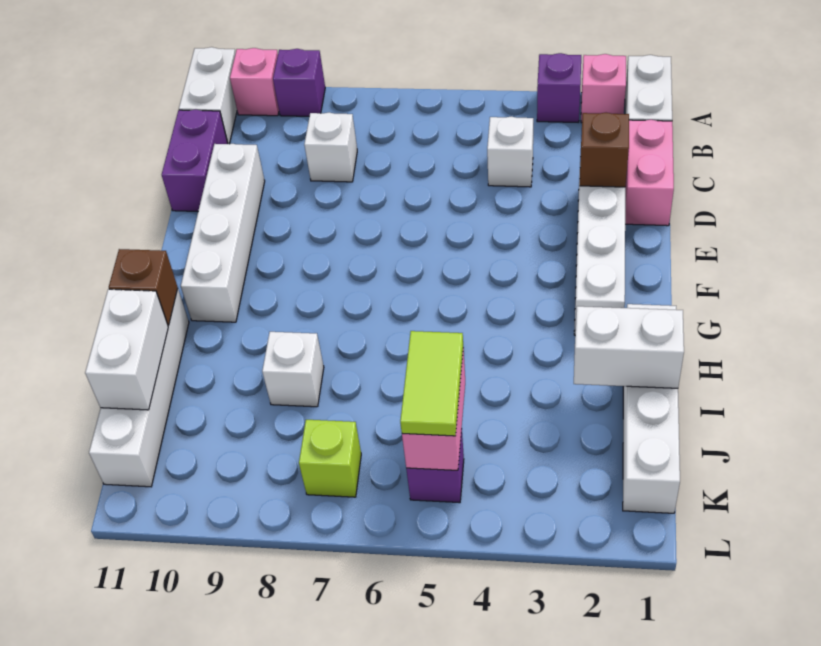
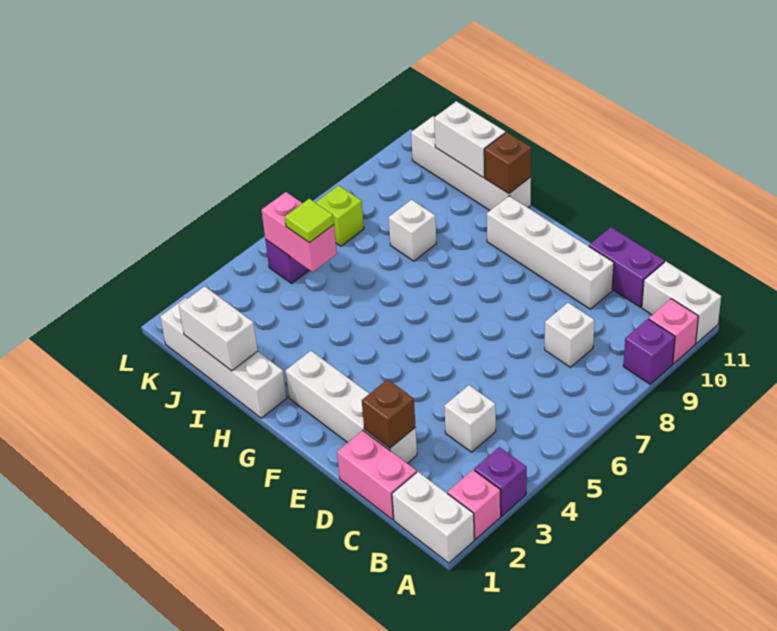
white brick I1:I2 level 2 -> white brick I1:J1 level 2
lime tile J5:K5 level 3 -> lime tile J5 level 3

